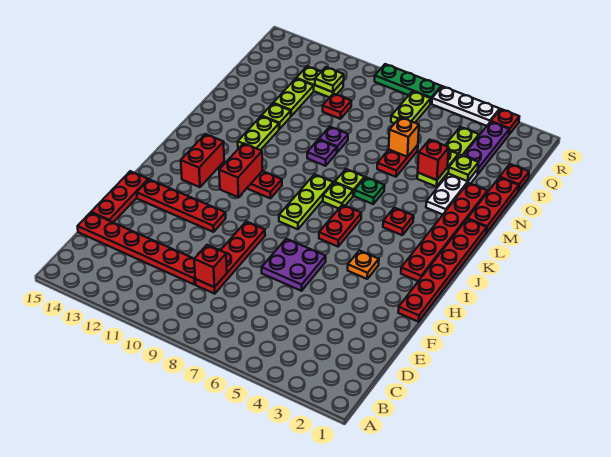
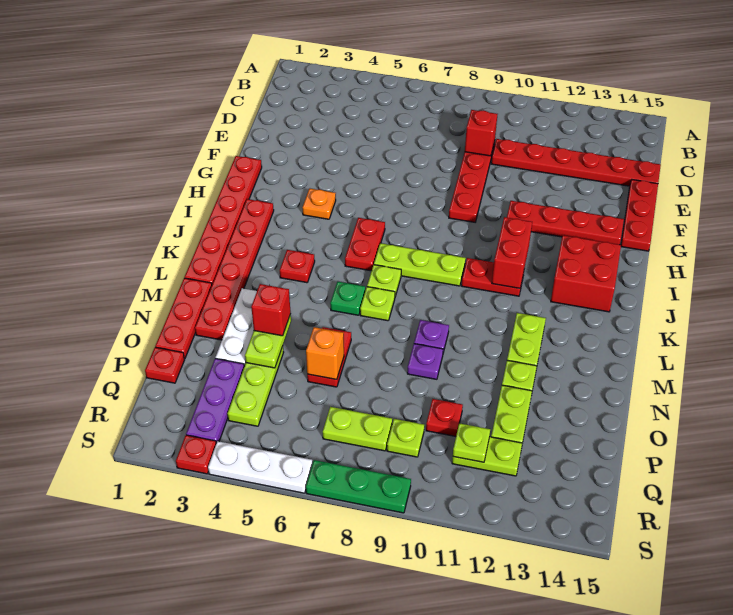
purple plate F6:G7 level 1 -> none
lime plate I8:K8 level 1 -> lime plate J7:J9 level 1
red brick I13:J13 level 1 -> red brick I13:J14 level 1
lime plate O3 level 2 -> lime plate Q9 level 1
lime plate Q7:R7 level 1 -> lime plate Q7:Q8 level 1

